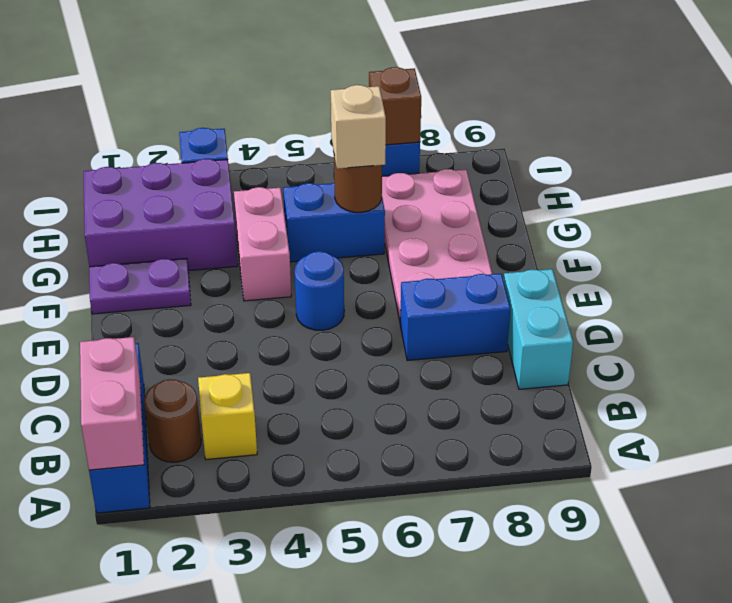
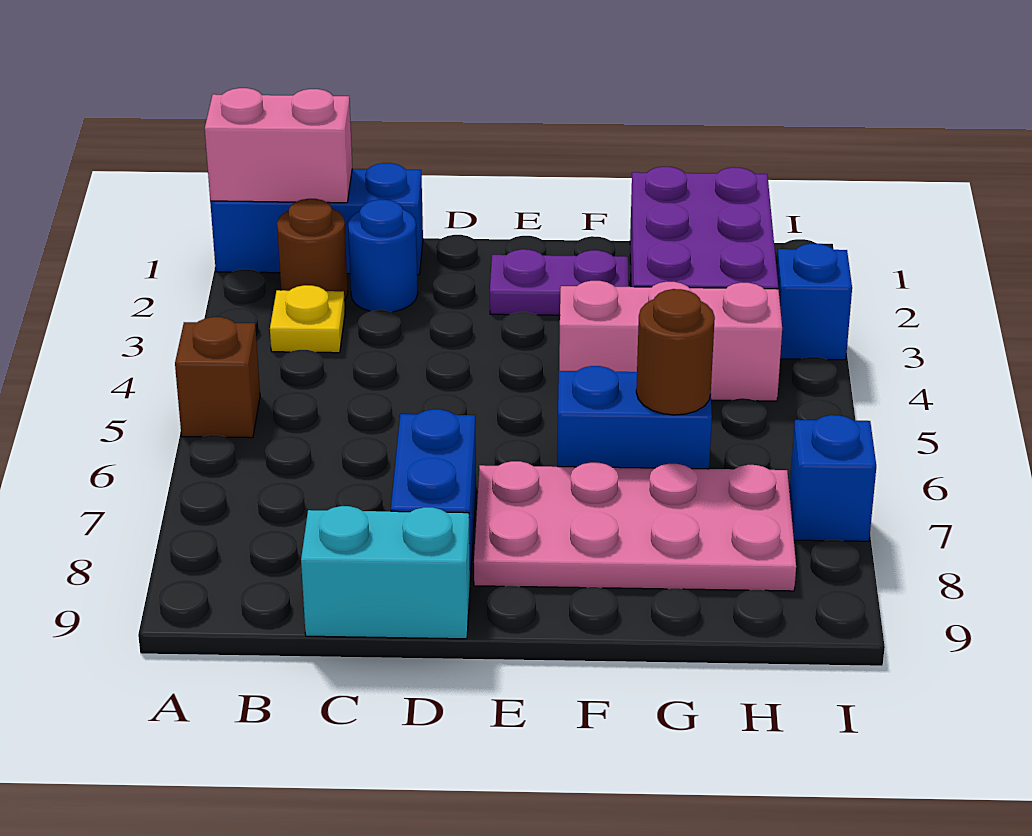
yellow brick B3 level 1 -> yellow plate B3 level 1
blue round brick E5 level 1 -> blue round brick C2 level 1
purple plate F1:F2 level 1 -> purple plate E2:F2 level 1
pink brick F4:G4 level 1 -> pink brick F4:H4 level 1
blue brick G5:G6 level 1 -> blue brick F6:G6 level 1
tan brick G6 level 3 -> none
brown brick I7 level 2 -> brown brick A5 level 1

